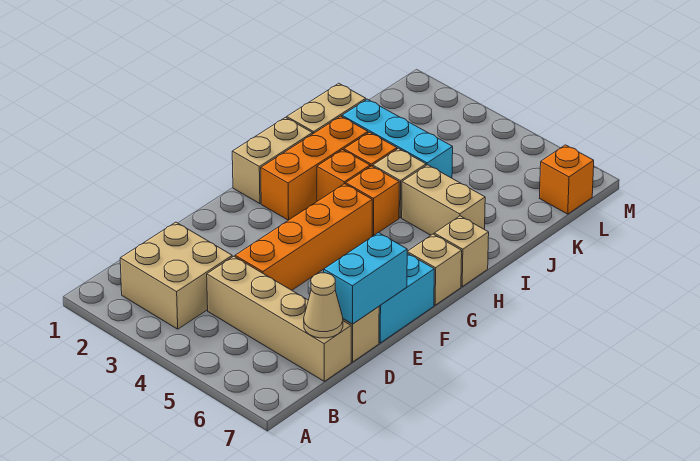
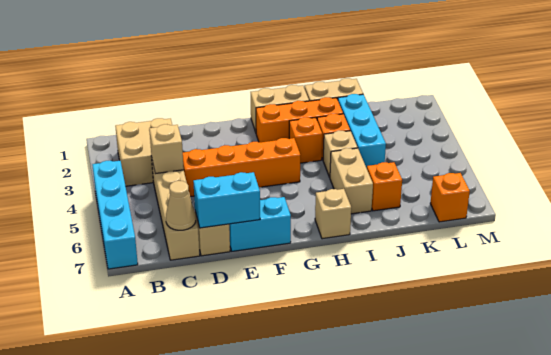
none -> cyan brick A4:A7 level 1
tan brick G7 level 1 -> tan brick C4 level 2
orange brick H4 level 1 -> orange brick J6 level 1

